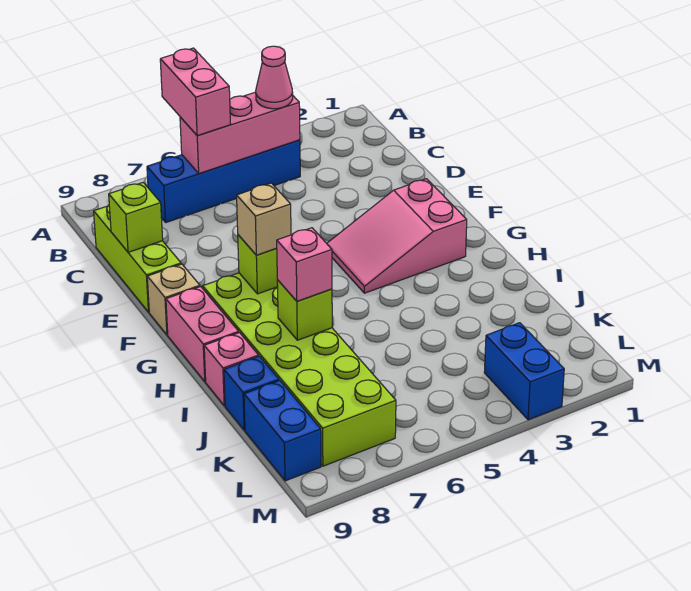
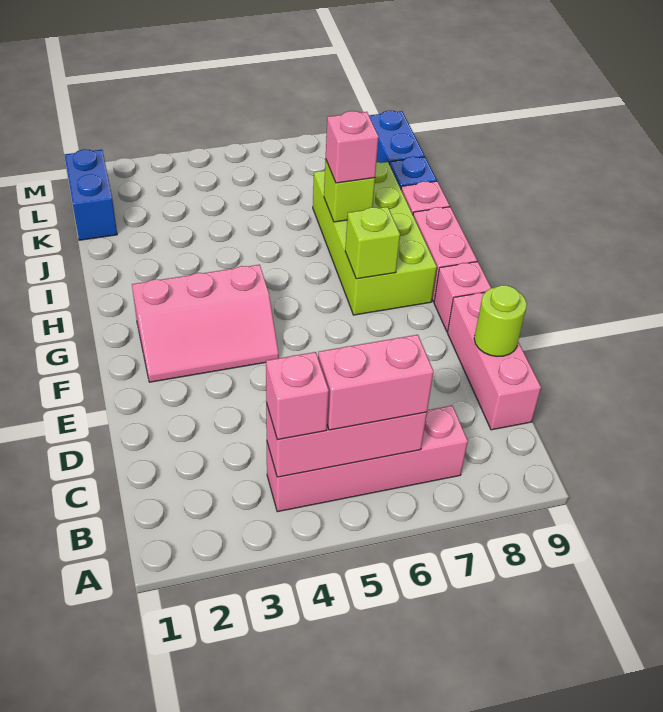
pink brick A6:B6 level 3 -> pink brick B5:B6 level 3
blue brick B4:B7 level 1 -> pink brick B4:B7 level 1
pink cone B4 level 3 -> pink brick B4 level 3
lime brick C9:E9 level 1 -> pink brick C9:E9 level 1
lime brick D9 level 2 -> lime round brick D9 level 2
pink slope F2:G4 level 1 top 2 -> pink slope F2:G4 level 1 top G
tan brick F9 level 1 -> pink brick F9 level 1
lime brick G7:L8 level 1 -> lime brick G7:J8 level 1
tan brick G7 level 3 -> none
blue brick L3:M3 level 1 -> blue brick K1:L1 level 1

